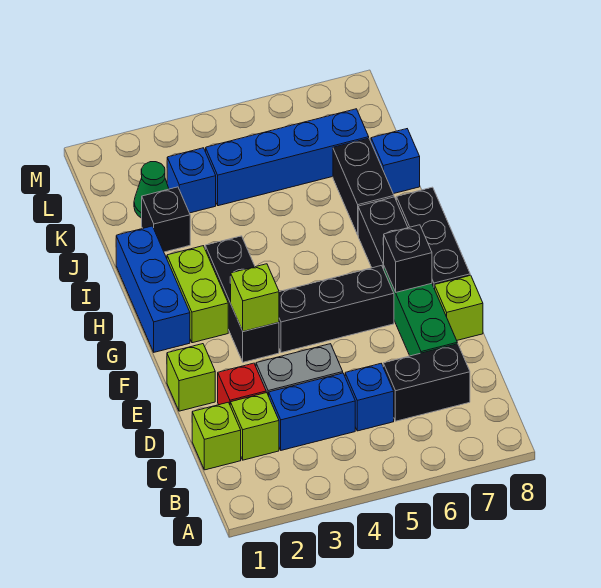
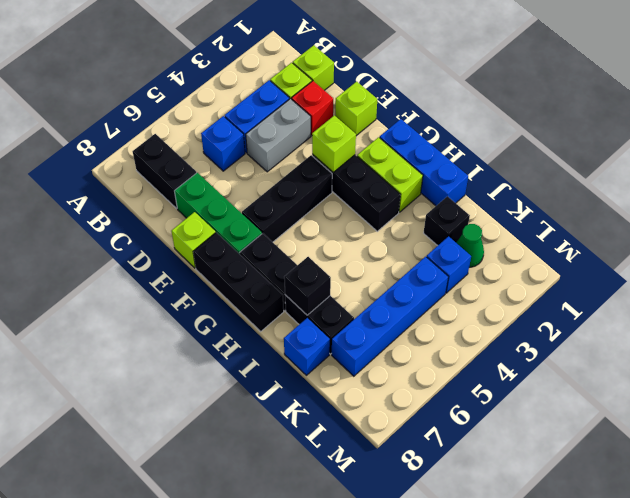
black brick C6:C7 level 1 -> black brick B7:C7 level 1
black brick F7 level 2 -> black brick I7 level 2

